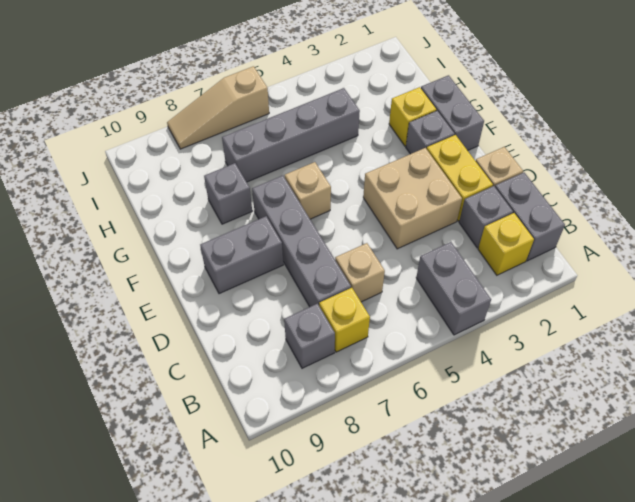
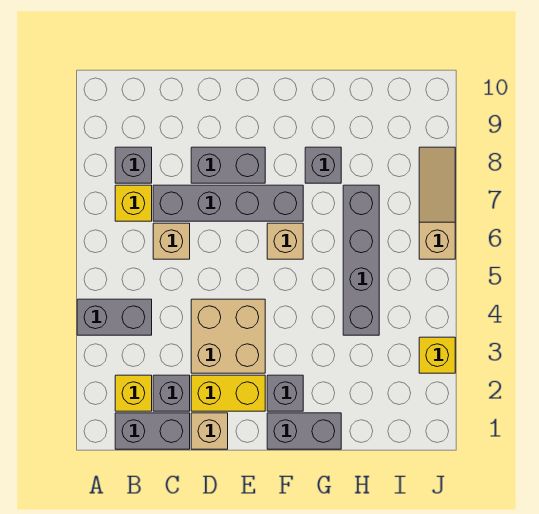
grey brick E8:E9 level 1 -> grey brick D8:E8 level 1
yellow brick G2 level 1 -> yellow brick J3 level 1

